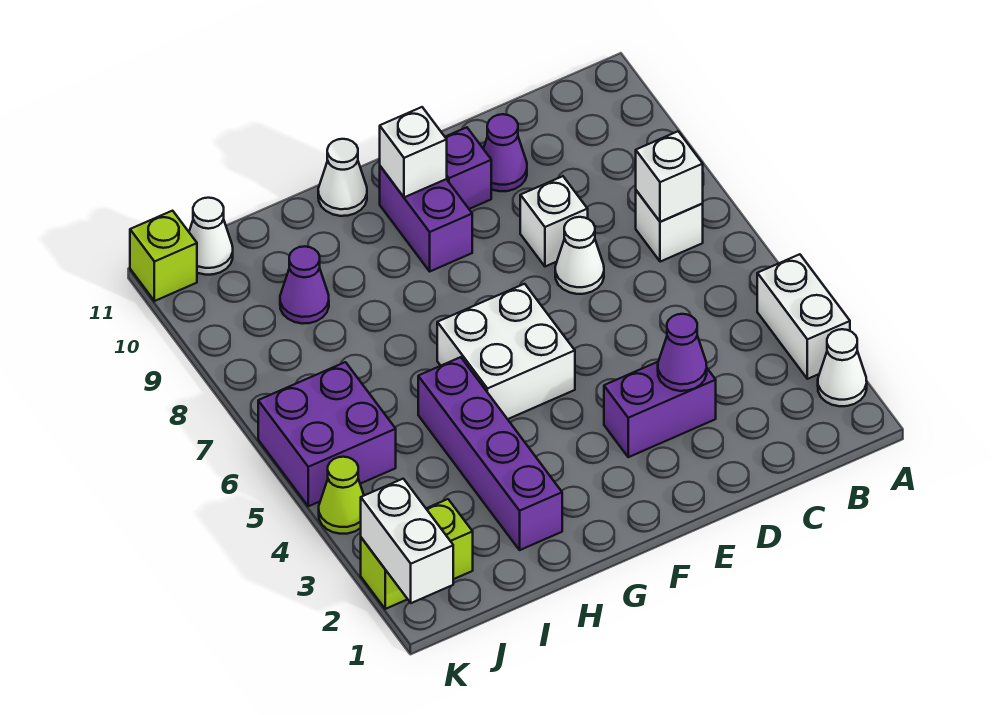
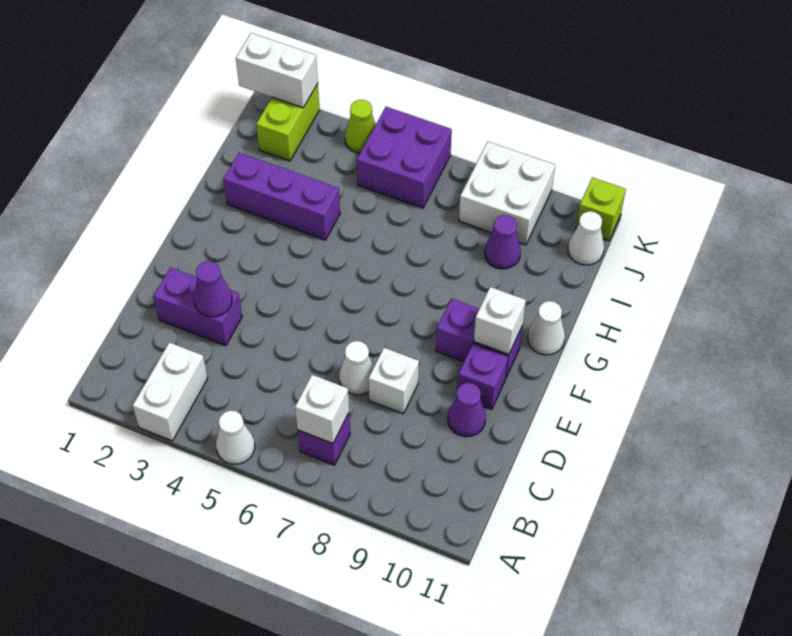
white cone A2 level 1 -> white cone A5 level 1
white brick A3:A4 level 1 -> white brick A3:B3 level 1
white brick B7 level 1 -> purple brick B7 level 1
purple brick D3:E3 level 1 -> purple brick D2:D3 level 1
white brick F5:G6 level 1 -> white brick J8:K9 level 1
purple brick H2:H5 level 1 -> purple brick H2:H4 level 1

